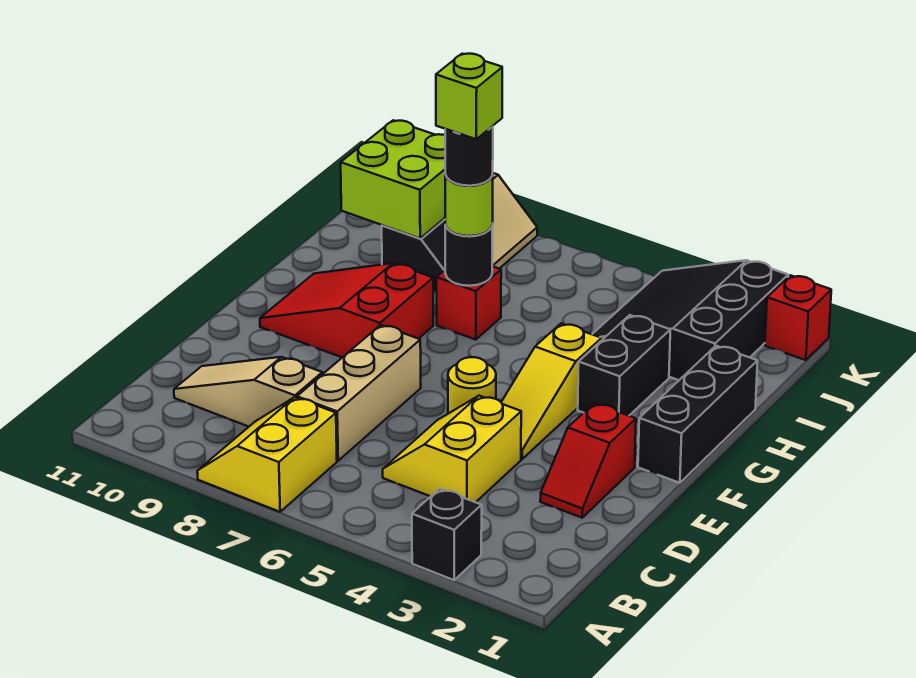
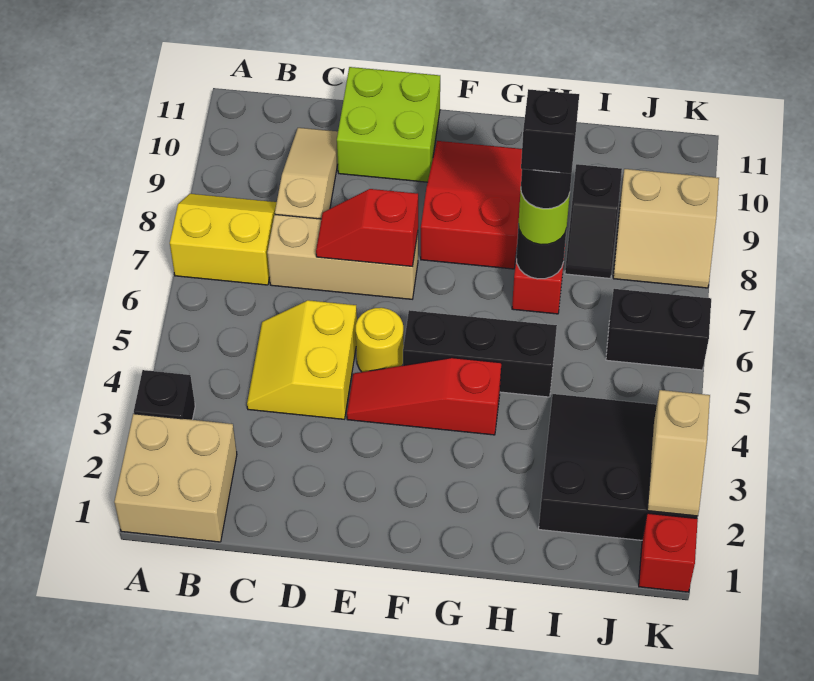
none -> tan brick A1:B2 level 1
yellow slope C4:D5 level 1 top 4 -> yellow slope C4:D5 level 1 top D
red slope D2:E2 level 1 top E -> red slope D7:E7 level 2 top E
yellow slope E4:G4 level 1 top G -> red slope E4:G4 level 1 top G
black brick F1:H1 level 1 -> black brick F5:H5 level 1
black brick G3:H3 level 1 -> black brick J6:K6 level 1
lime brick H7 level 5 -> black brick H7 level 5
lime brick I9:J10 level 2 -> lime brick D10:E11 level 1
none -> tan slope K2:K3 level 2 top 3

